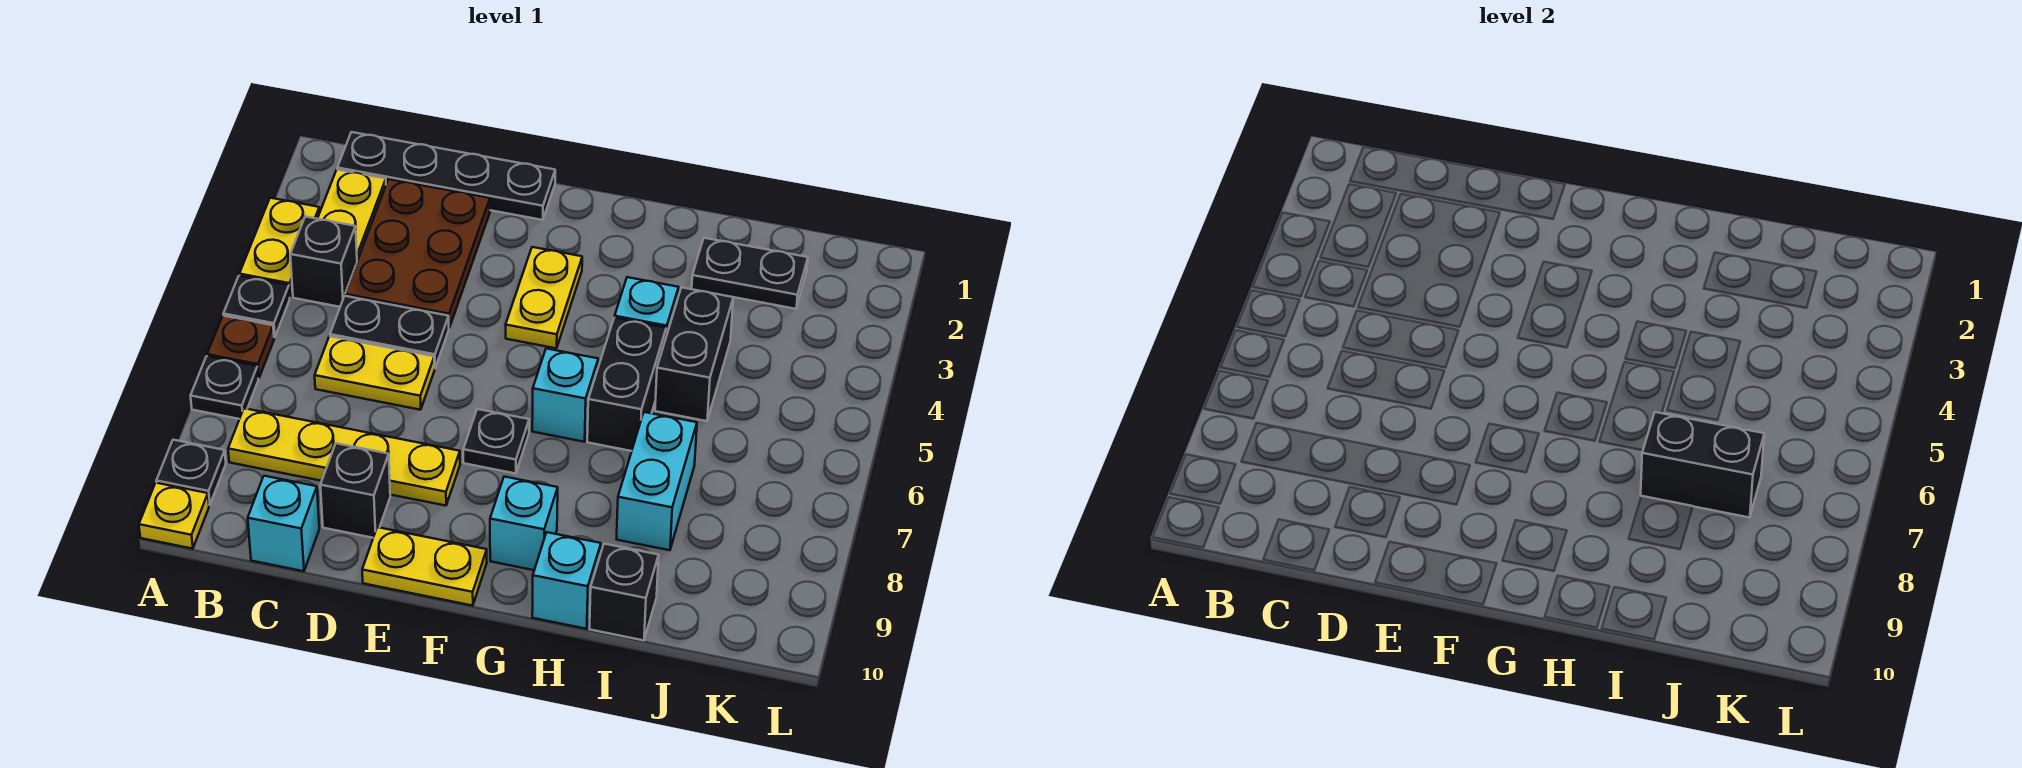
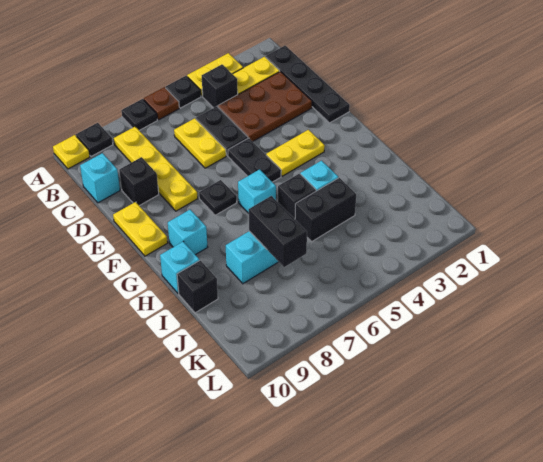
black brick H5:H6 level 1 -> black brick H5 level 1
black plate I2:J2 level 1 -> black plate E5:F5 level 1

